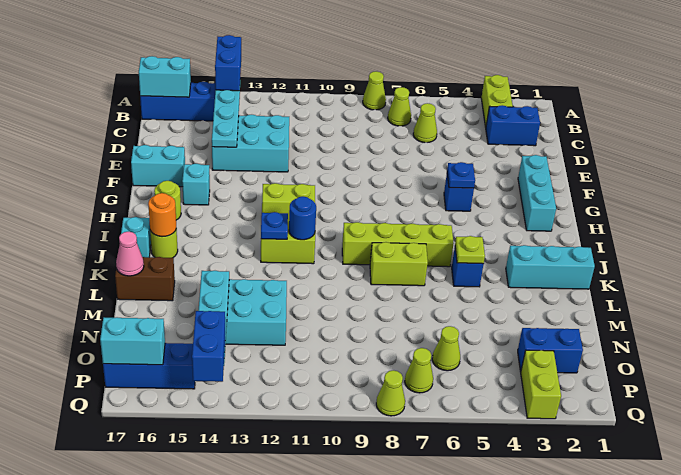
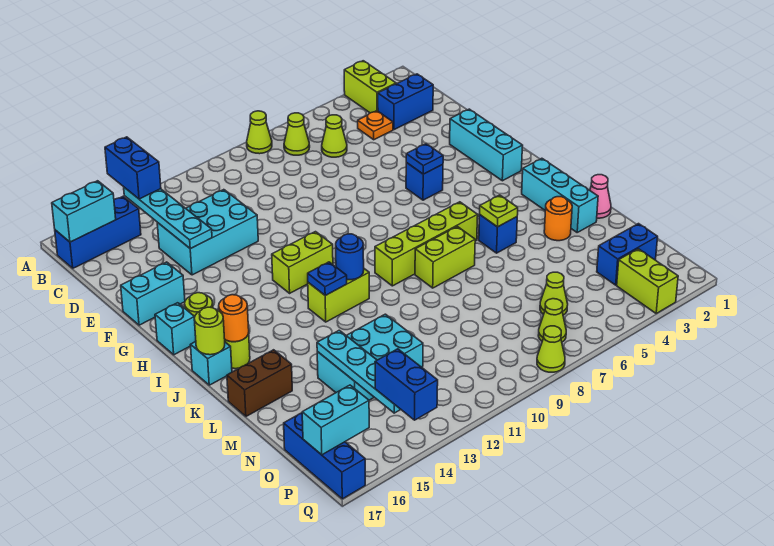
none -> orange plate C4 level 1
cyan brick G15 level 1 -> cyan brick H17 level 1
none -> lime round brick J17 level 2
cyan brick K1:K3 level 1 -> cyan brick J2:L2 level 1
none -> orange round brick L3 level 1
pink cone L17 level 2 -> pink cone L1 level 1
blue brick P15:P17 level 1 -> blue brick O17:Q17 level 1

